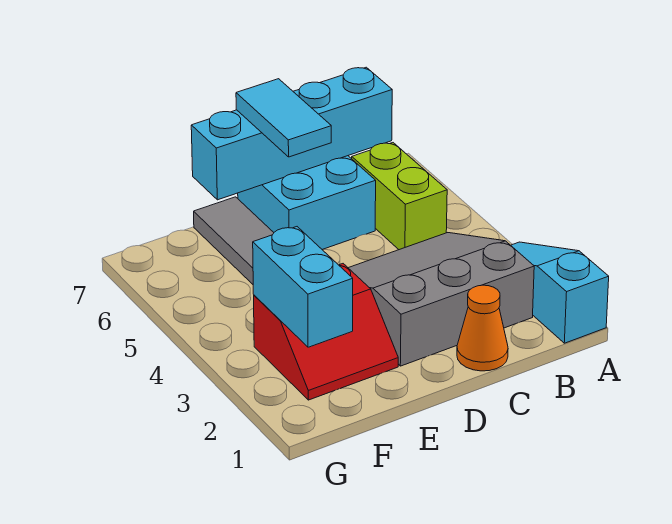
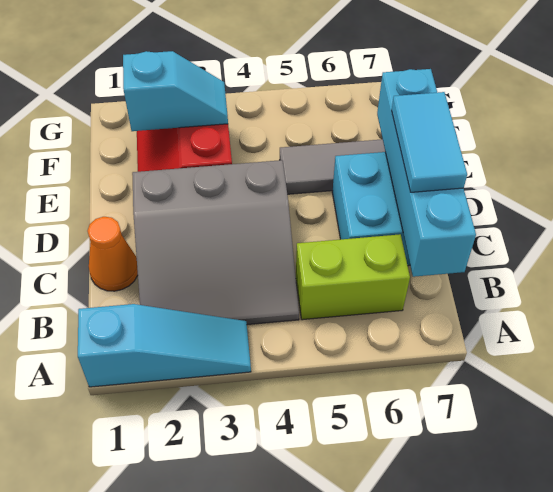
grey slope B2:D4 level 1 top 2 -> grey slope B2:D4 level 1 top D
cyan tile D6:D7 level 3 -> cyan tile C7:D7 level 3
cyan brick F2:F3 level 2 -> cyan slope F2:F3 level 2 top 2

